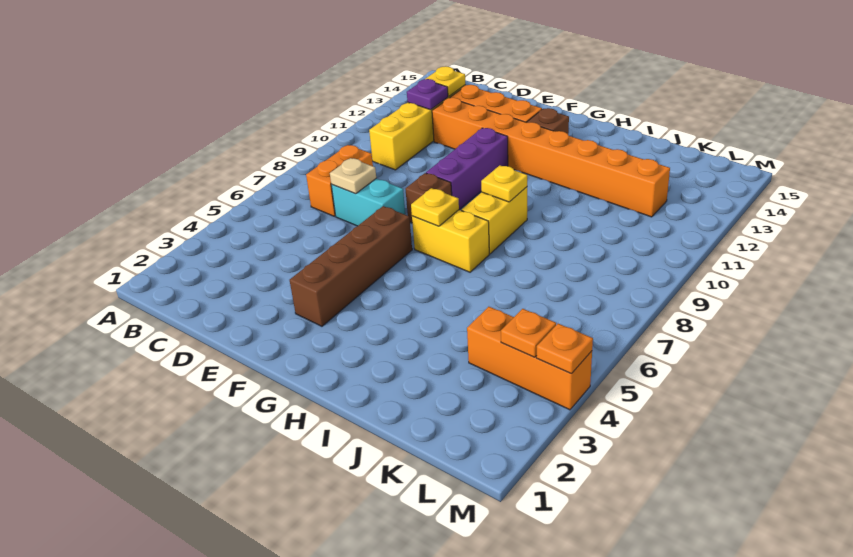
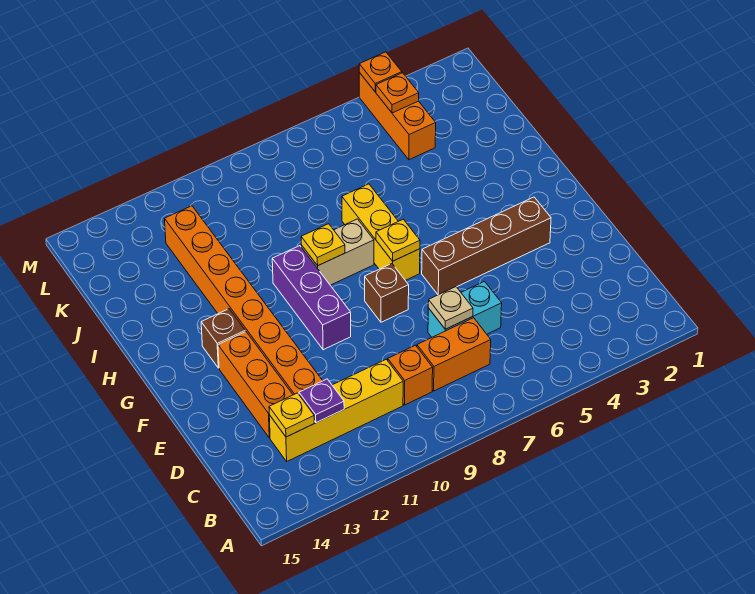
none -> orange brick C9 level 1
cyan brick D7:E7 level 1 -> cyan brick D6:D7 level 1
purple brick F9:F11 level 1 -> purple brick F10:H10 level 1
yellow brick G7:H7 level 1 -> yellow brick G7:I7 level 1
yellow brick H8:H9 level 1 -> tan brick H8:H9 level 1

